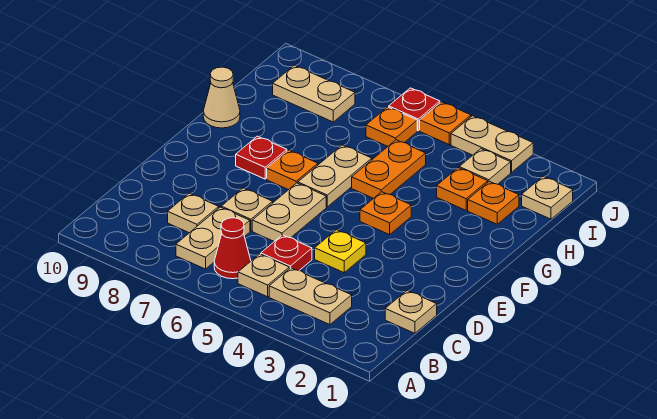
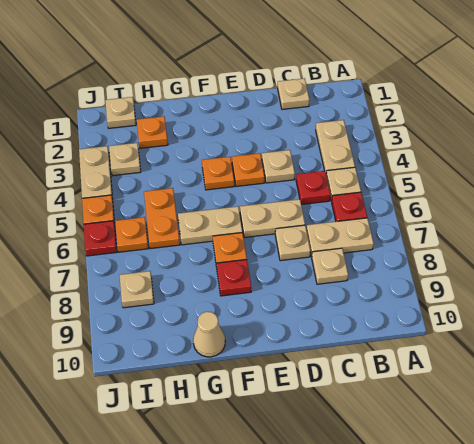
red cone B6 level 1 -> red plate B6 level 1
yellow plate D4 level 1 -> tan plate D4 level 1
orange plate G5:H5 level 1 -> orange plate H5:H6 level 1
orange plate H3 level 1 -> orange plate E4 level 1
tan plate I8:I9 level 1 -> tan plate I8 level 1

